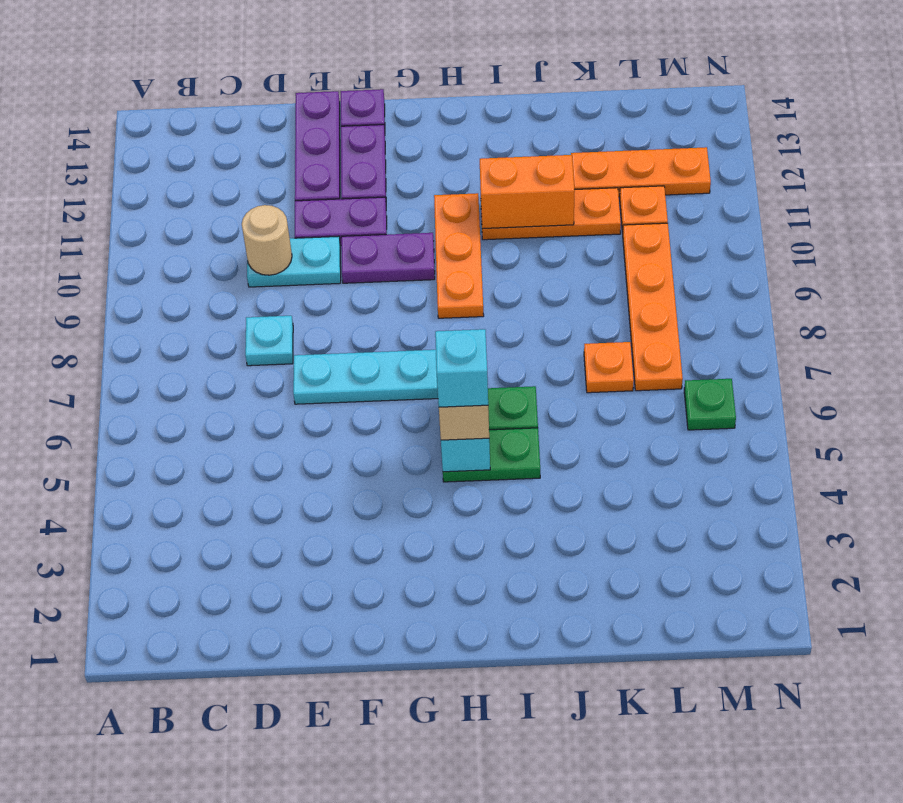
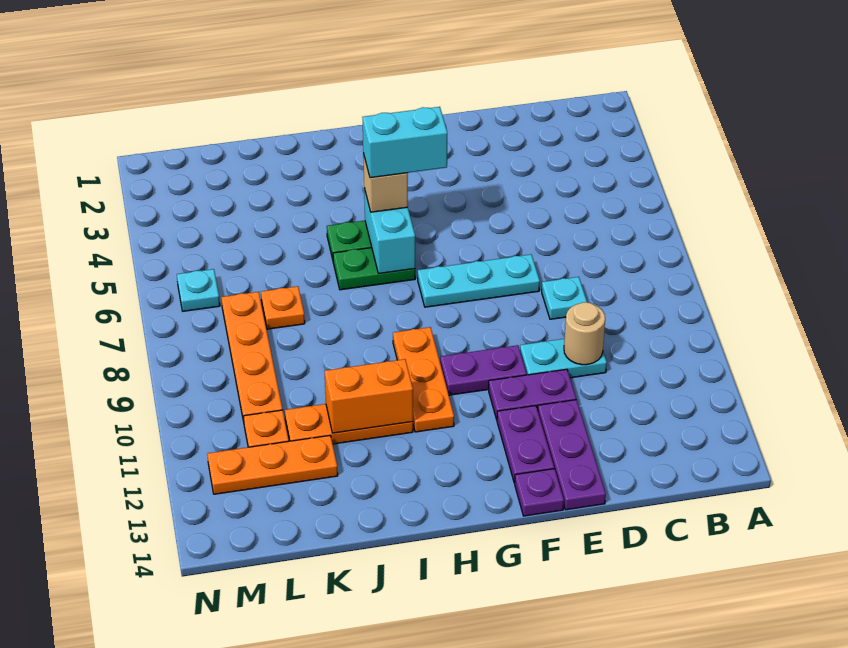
cyan brick H5 level 4 -> cyan brick G5:H5 level 4
green plate M6 level 1 -> cyan plate M6 level 1

